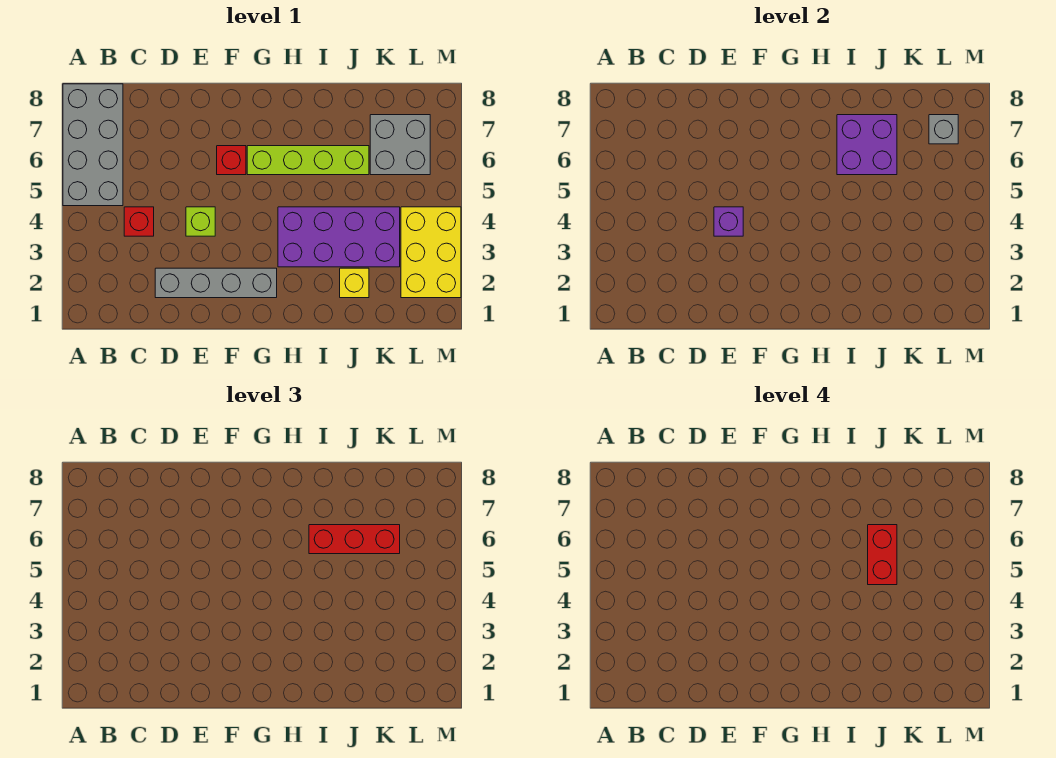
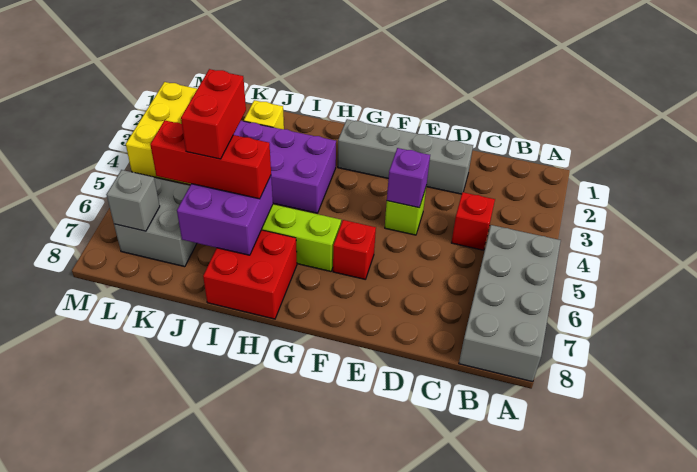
none -> red brick H7:I8 level 1

